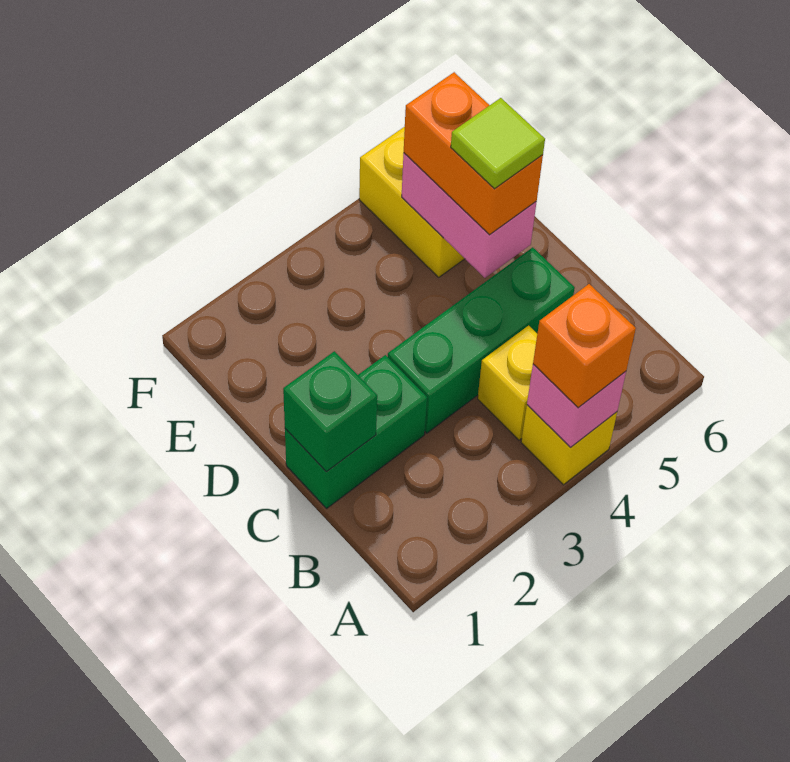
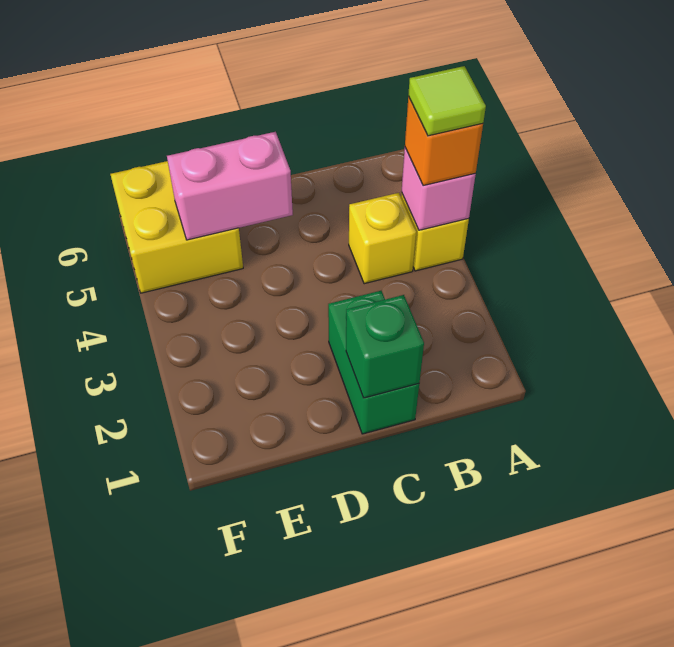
green brick C3:C5 level 1 -> none
orange brick D5:E5 level 3 -> none
lime tile D5 level 4 -> lime tile A4 level 4

